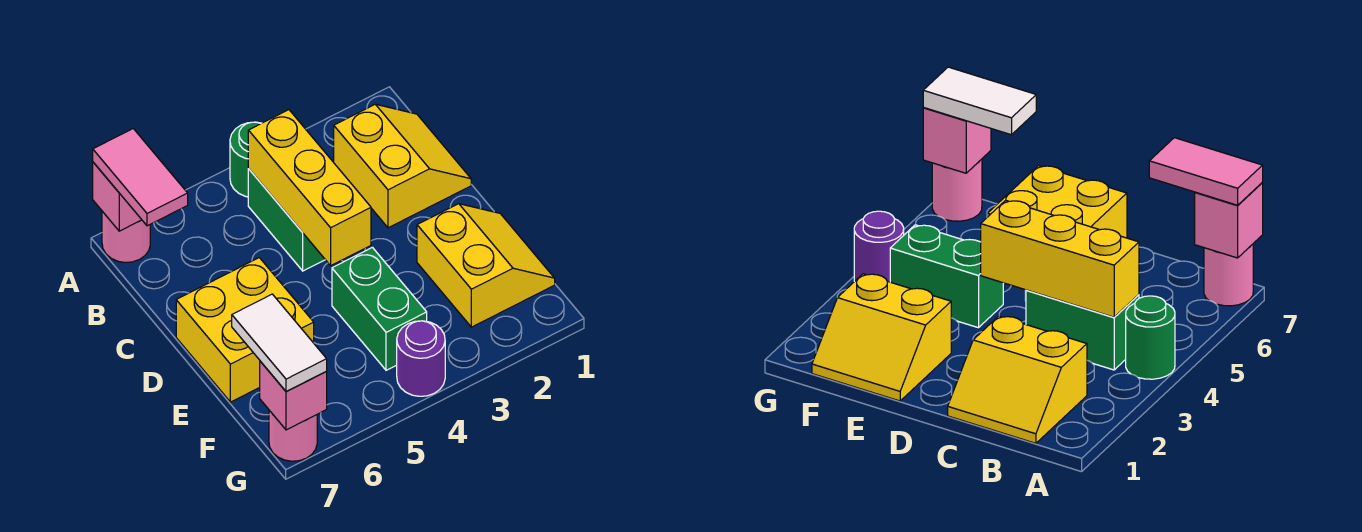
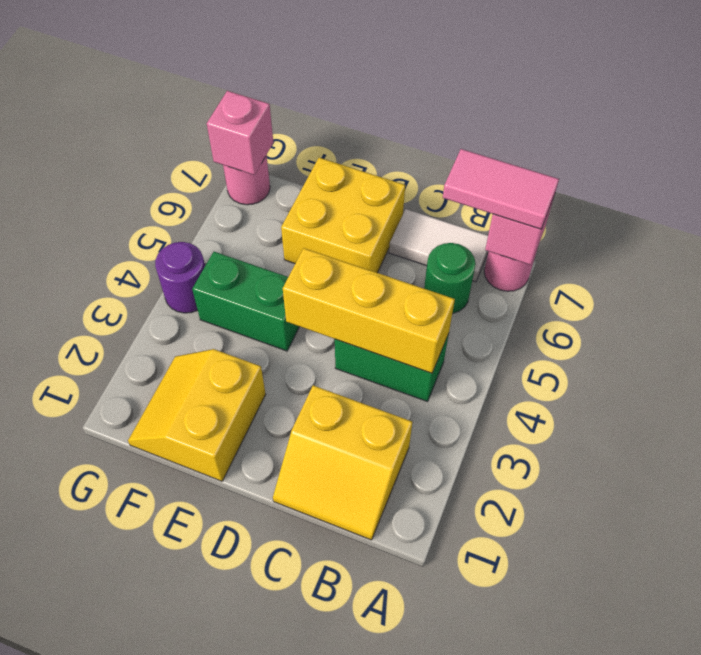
green round brick A4 level 1 -> green round brick B6 level 1
yellow slope E1:F2 level 1 top 2 -> yellow slope E1:F2 level 1 top E
white tile F7:G7 level 3 -> white tile B7:C7 level 1

